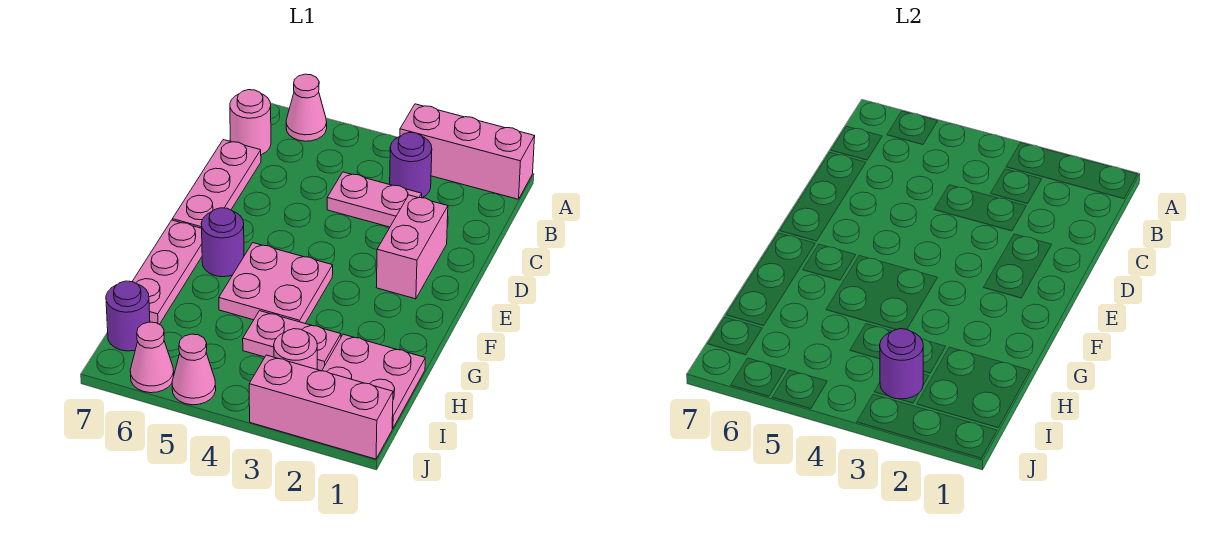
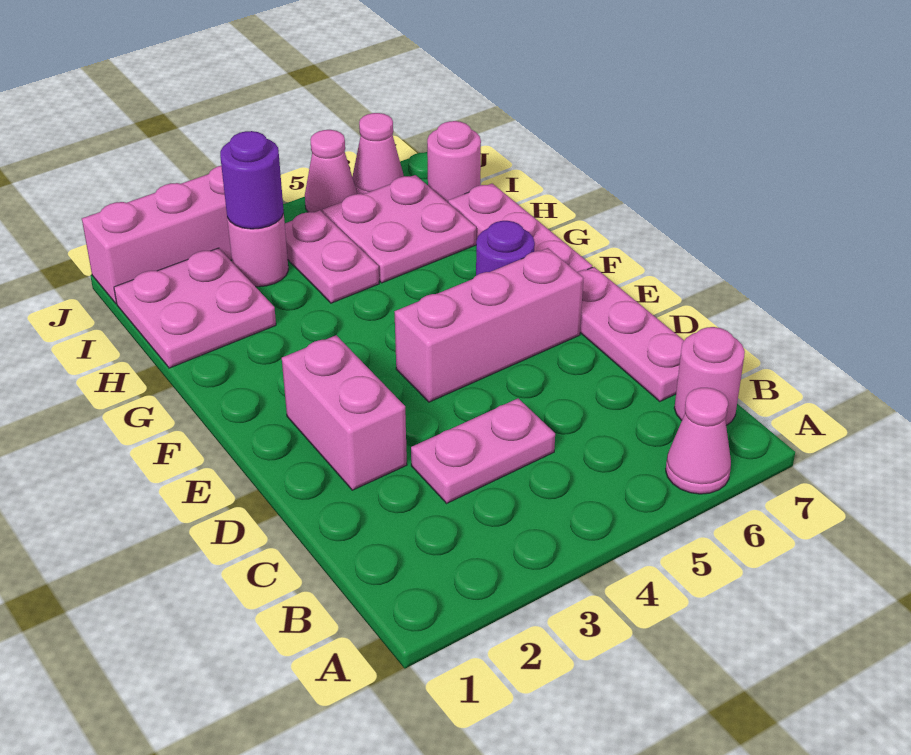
pink brick A1:A3 level 1 -> pink brick E4:E6 level 1
purple round brick B3 level 1 -> none
pink plate F4:G5 level 1 -> pink plate H5:I6 level 1
pink plate H3:H4 level 1 -> pink plate H4:I4 level 1
purple round brick I7 level 1 -> pink round brick I7 level 1

